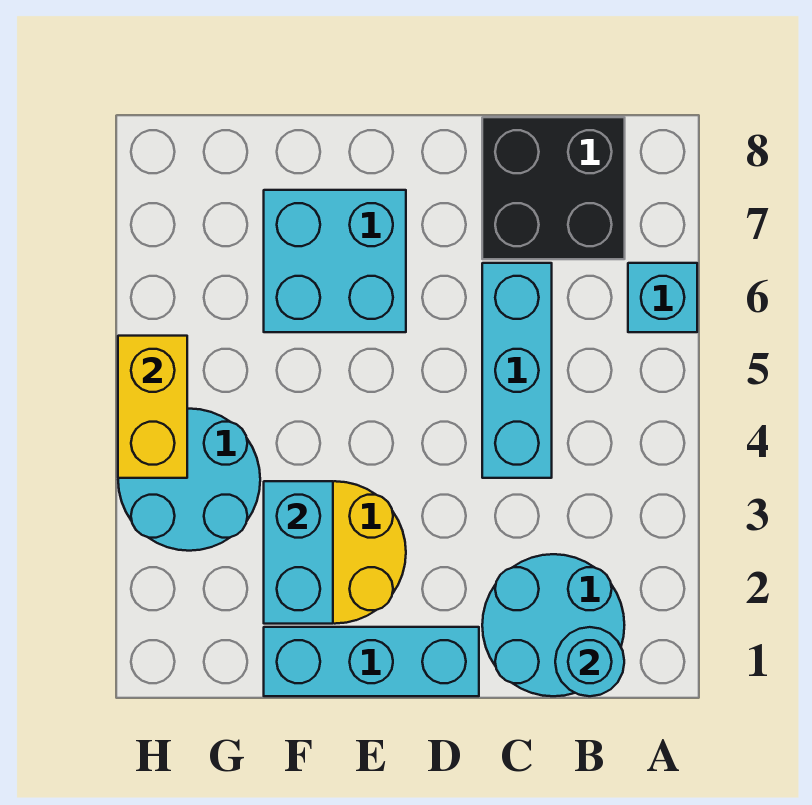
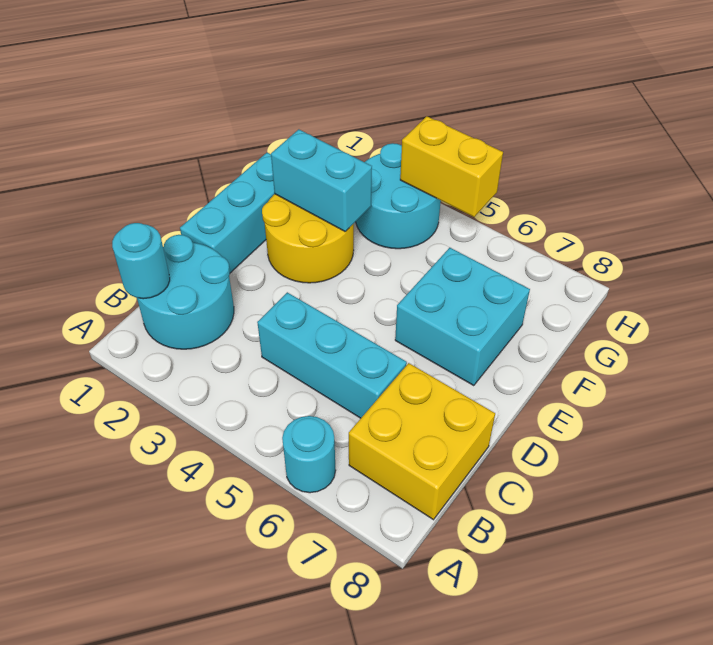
cyan brick A6 level 1 -> cyan round brick A6 level 1
black brick B7:C8 level 1 -> yellow brick B7:C8 level 1

